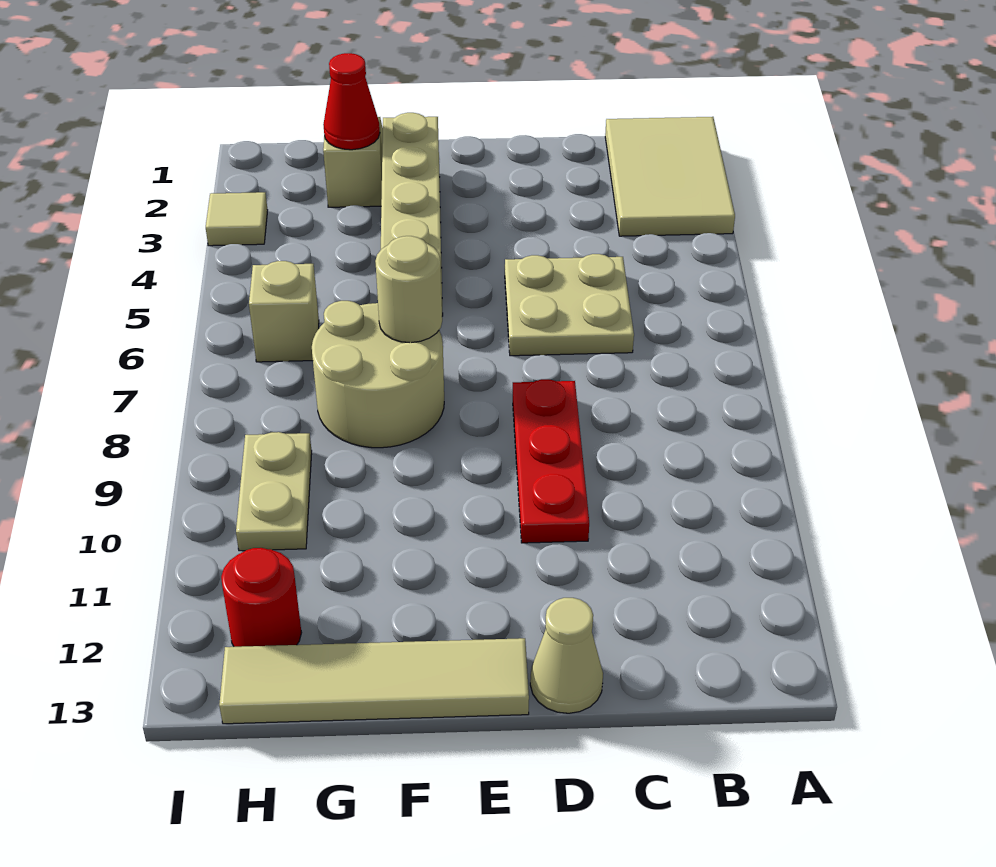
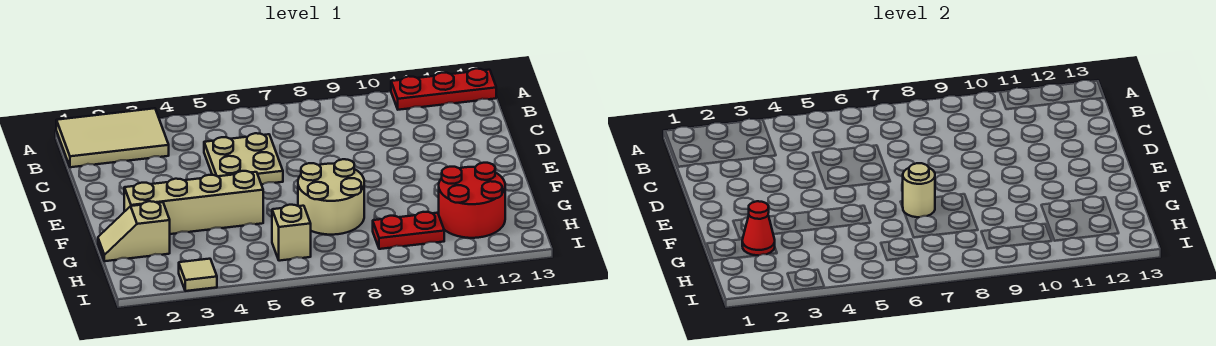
red plate D8:D10 level 1 -> red plate A11:A13 level 1
tan cone D13 level 1 -> none
tan tile E13:H13 level 1 -> none
tan plate H9:H10 level 1 -> red plate H9:H10 level 1
red round brick H12 level 1 -> red round brick G11:H12 level 1

